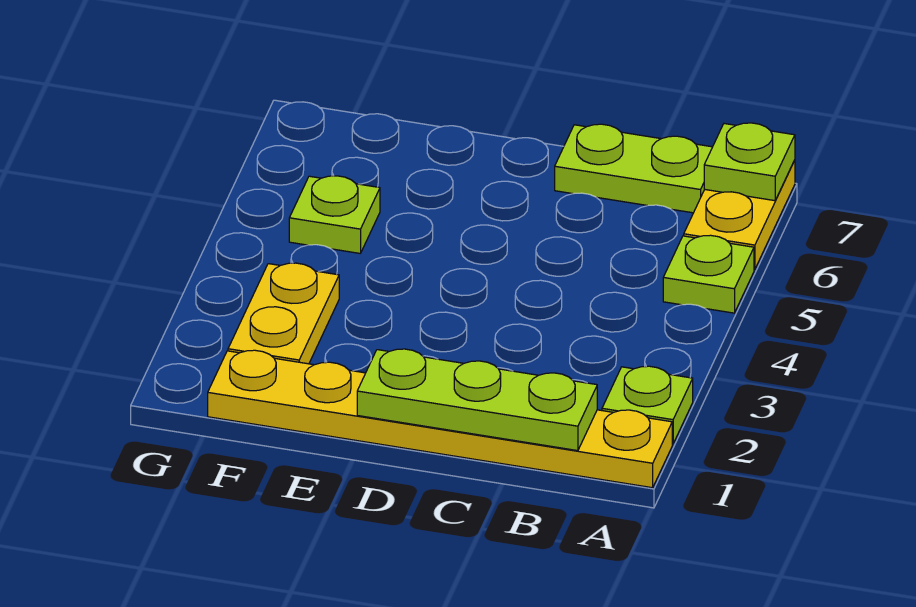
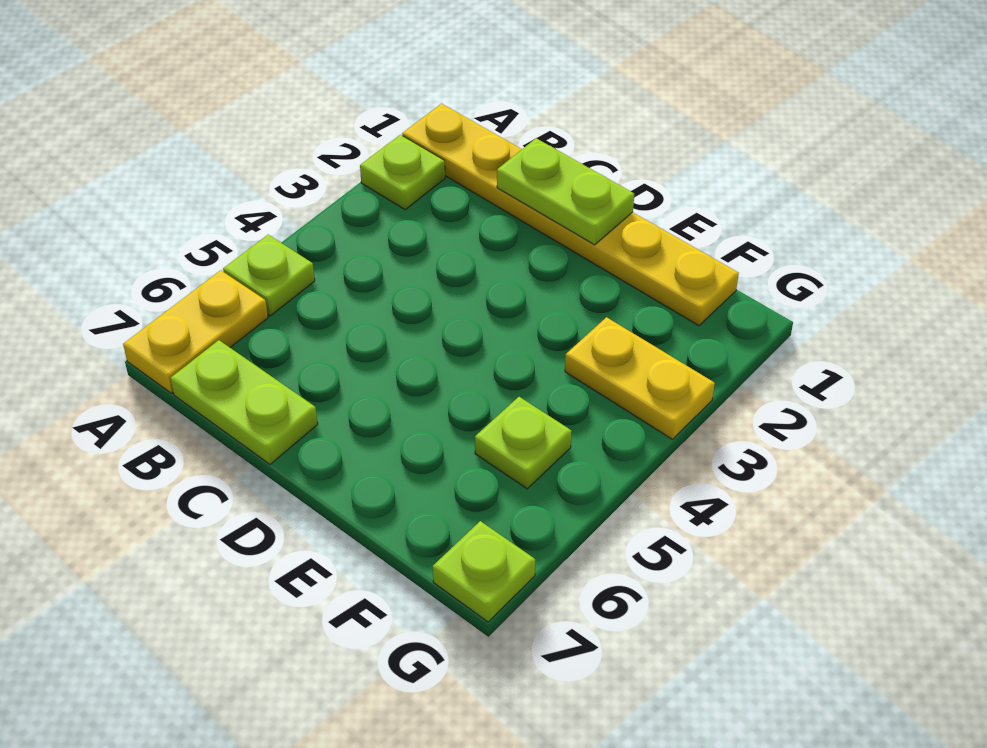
lime plate A7 level 2 -> lime plate G7 level 1
lime plate B1:D1 level 2 -> lime plate C1:D1 level 2
yellow plate F2:F3 level 1 -> yellow plate F3:G3 level 1

